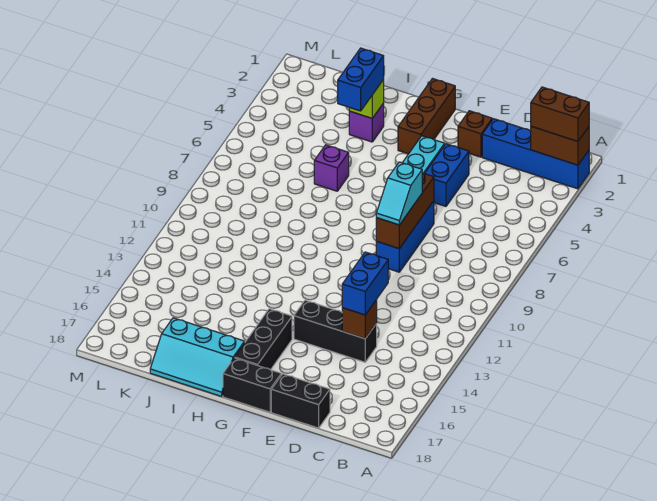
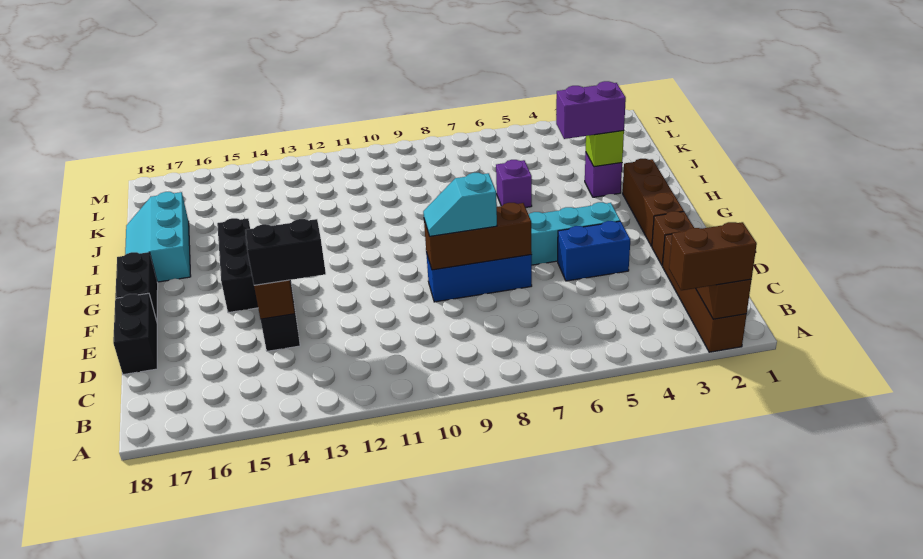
blue brick A2:D2 level 1 -> brown brick A2:D2 level 1
brown brick A2:B2 level 3 -> brown brick A2:A3 level 3
blue brick D13:D14 level 3 -> black brick D13:D14 level 3
brown brick G1:G3 level 1 -> brown brick F2:H2 level 1
black brick G15:G17 level 1 -> black brick F15:H15 level 1
blue brick I3:I4 level 3 -> purple brick I3:I4 level 3

